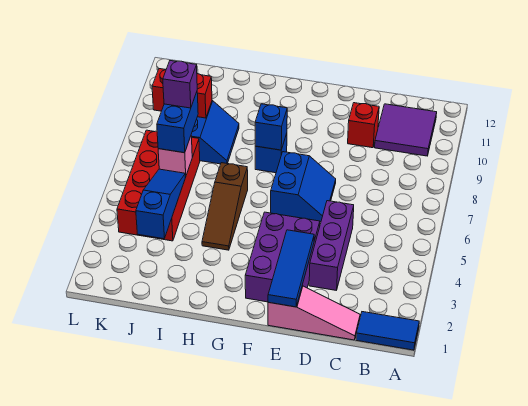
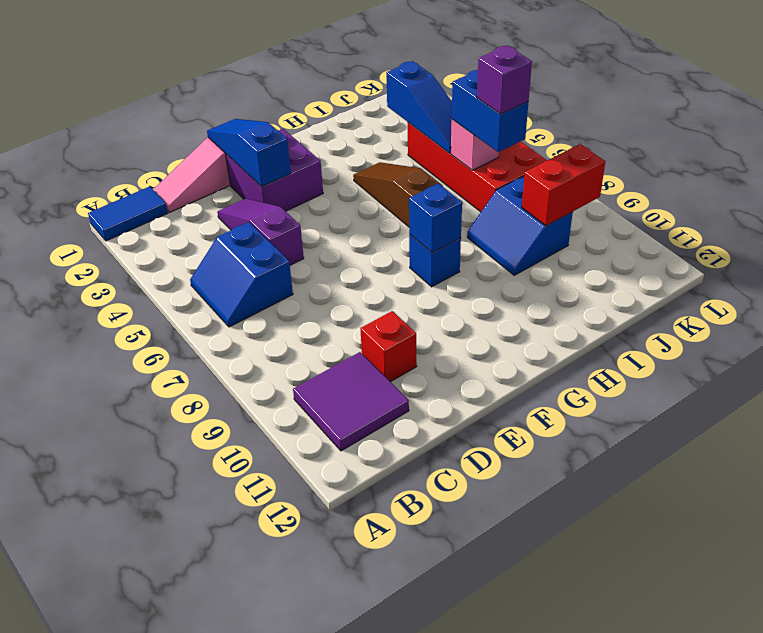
purple brick D3:D5 level 1 -> purple slope D3:D5 level 1 top 5
blue tile E1:E3 level 2 -> blue slope E1:E3 level 2 top 3
purple brick E2:F4 level 1 -> purple brick E2:F3 level 1
blue slope E6:F7 level 1 top F -> blue slope B5:C6 level 1 top C

